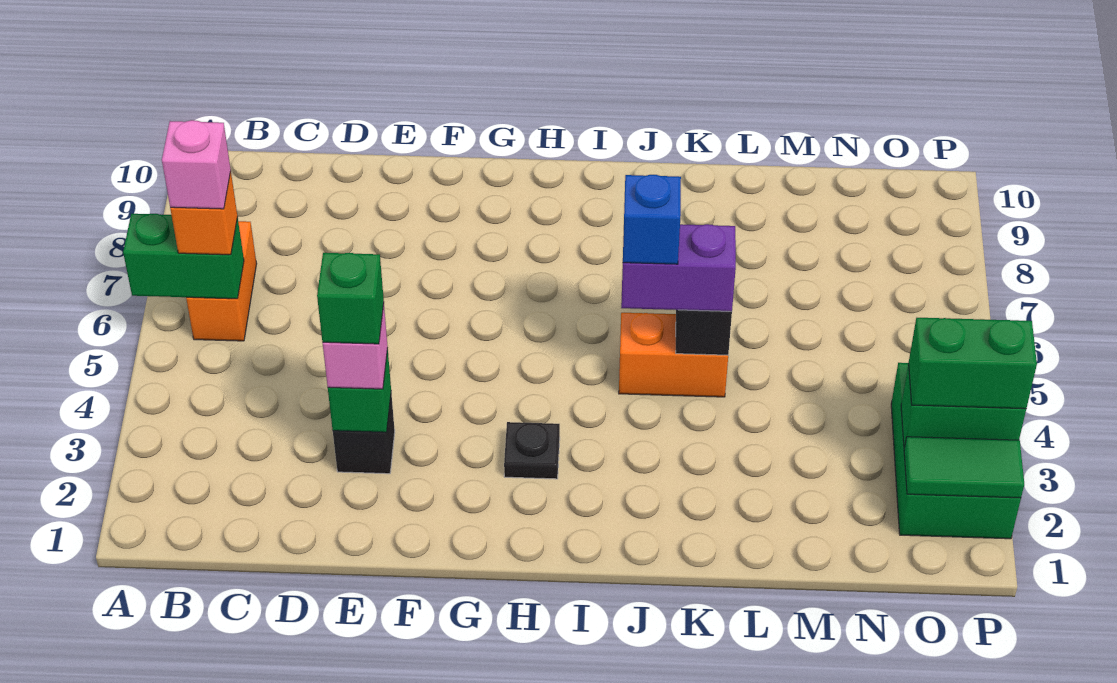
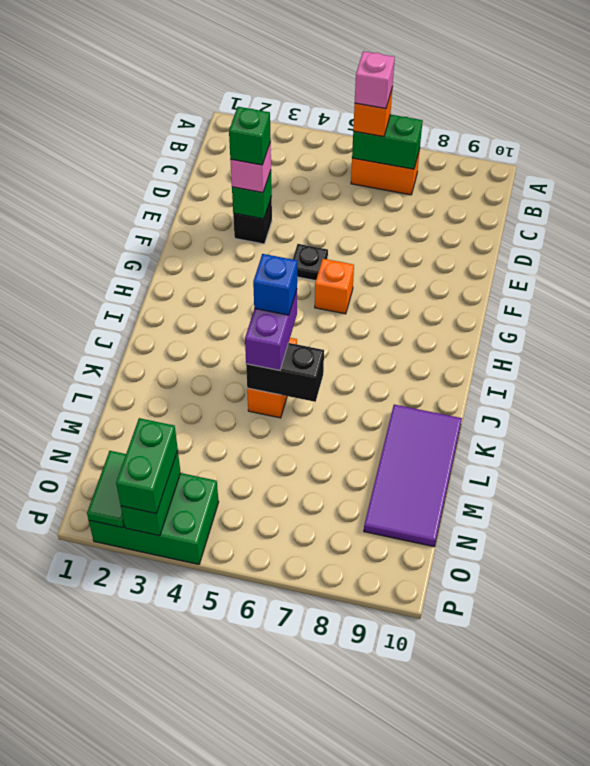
green brick A6:B6 level 2 -> green brick B6:B7 level 2
none -> orange brick G6 level 1
black plate H3 level 1 -> black plate F5 level 1
none -> purple tile K9:N10 level 1

